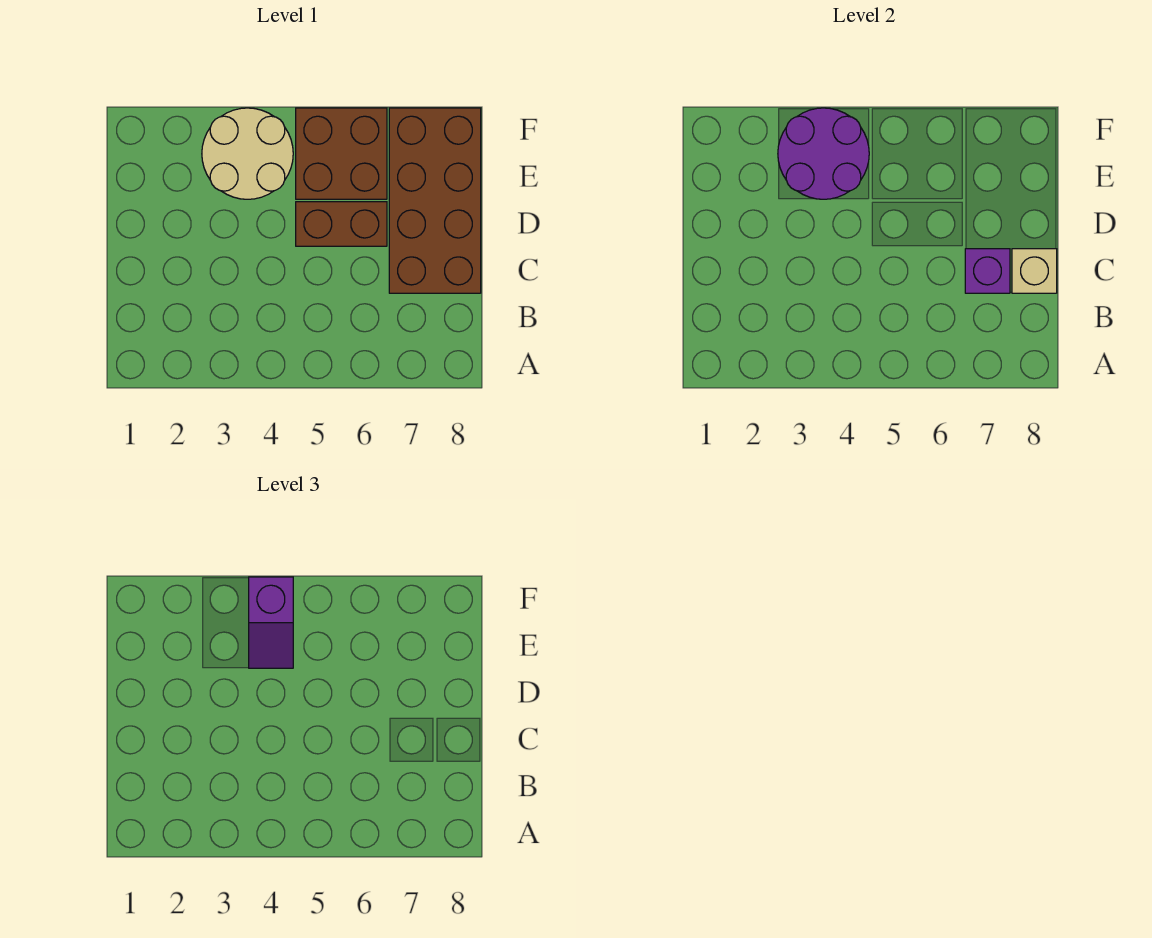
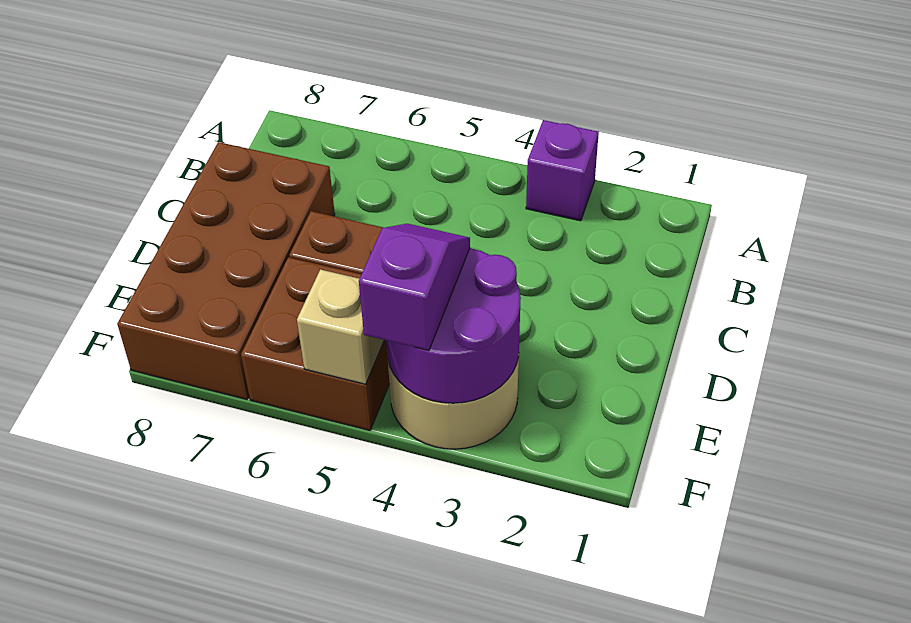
purple brick C7 level 2 -> purple brick A3 level 1
tan brick C8 level 2 -> tan brick F5 level 2

